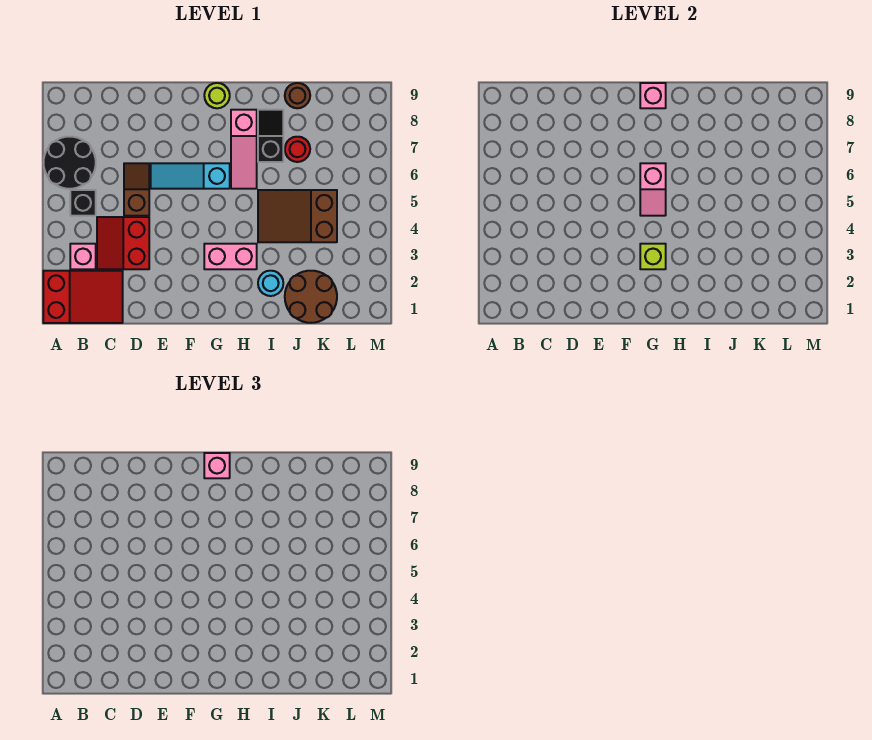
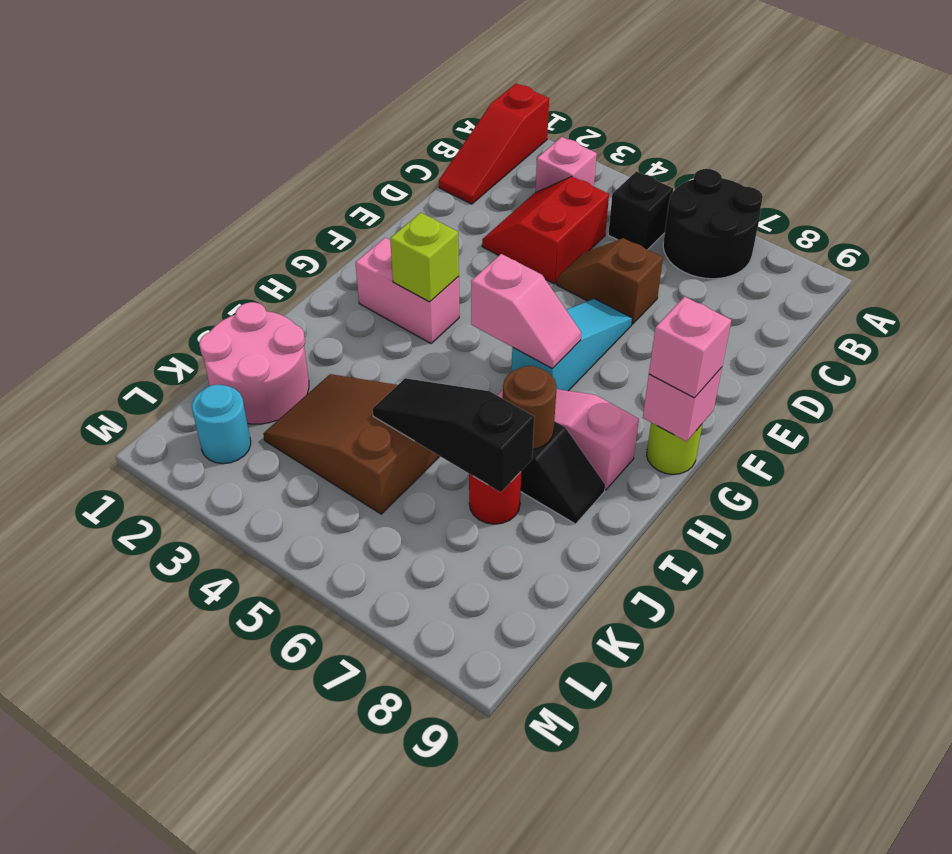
red slope A1:C2 level 1 top A -> red slope A1:C1 level 1 top A
red slope C3:D4 level 1 top D -> red slope C3:D4 level 1 top 4
brown slope D5:D6 level 1 top 5 -> brown slope D5:D6 level 1 top 6
pink brick G3:H3 level 1 -> pink brick G2:G3 level 1
pink slope G5:G6 level 2 top 6 -> pink slope G5:G6 level 2 top 5
cyan round brick I2 level 1 -> cyan round brick L2 level 1
brown slope I4:K5 level 1 top K -> brown slope J3:K5 level 1 top 5
brown round brick J1:K2 level 1 -> pink round brick J1:K2 level 1
none -> black slope J5:J7 level 2 top 7
brown round brick J9 level 1 -> brown round brick I7 level 2

